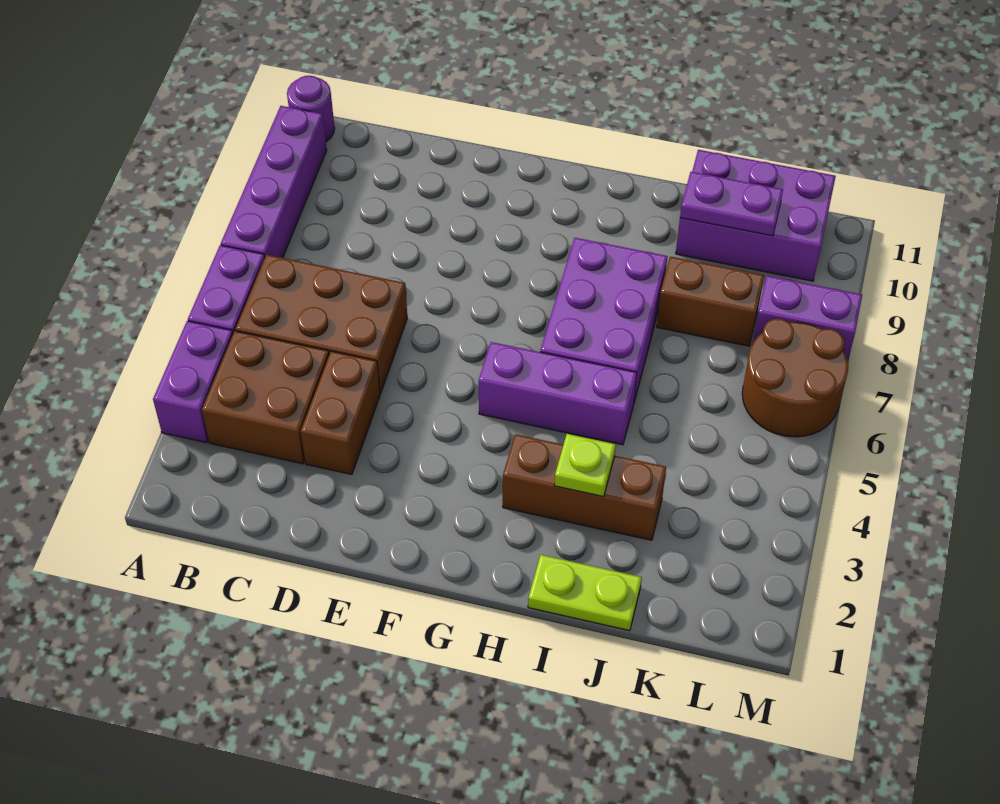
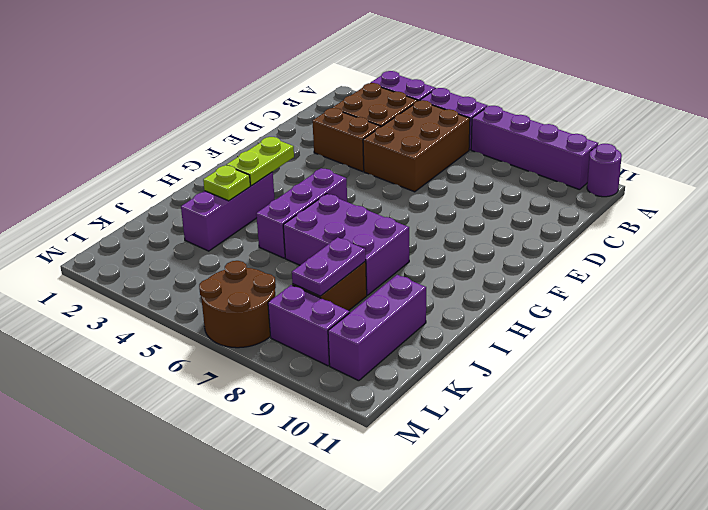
brown brick H3:J3 level 1 -> purple brick H3:J3 level 1
lime plate I1:J1 level 1 -> lime plate G3:H3 level 2
purple brick J10:L11 level 1 -> purple brick J10:L10 level 1
purple plate J10:K10 level 2 -> purple plate J8:K8 level 2
purple brick L8:M8 level 1 -> purple brick L8:L9 level 1

